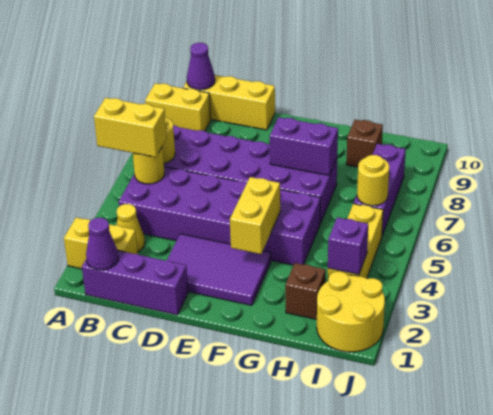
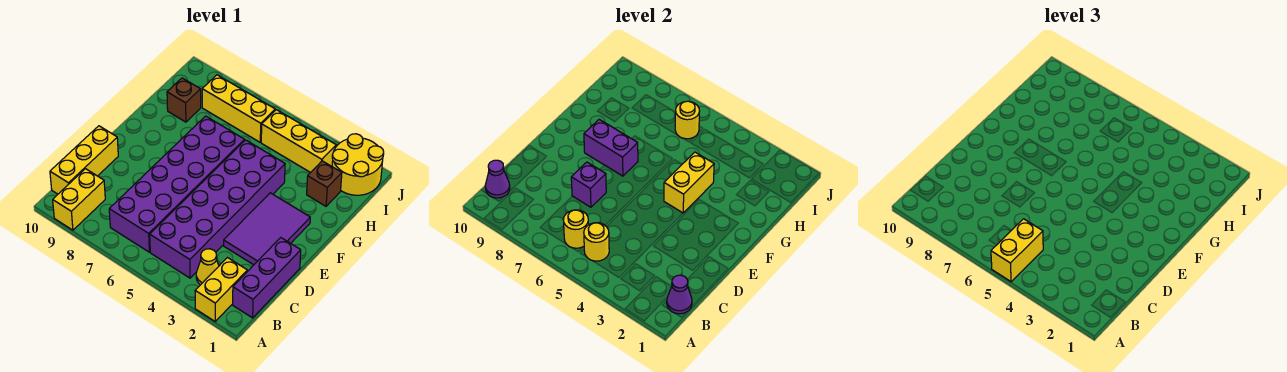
yellow brick F3:F4 level 2 -> yellow brick F4:G4 level 2
purple brick F7:G7 level 2 -> purple brick F7:F8 level 2
purple brick I3 level 2 -> purple brick D7 level 2
purple brick I6:I8 level 1 -> yellow brick I6:I8 level 1

